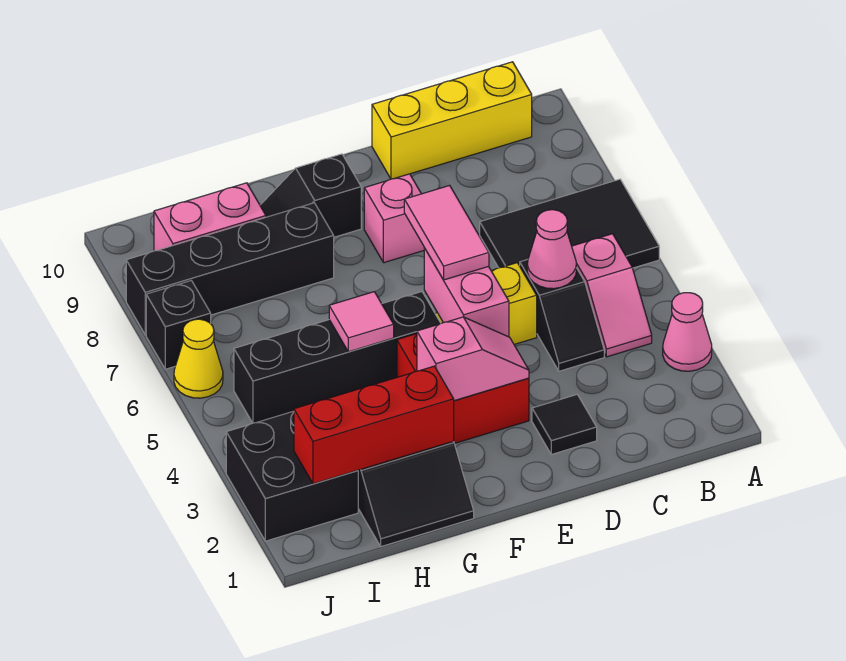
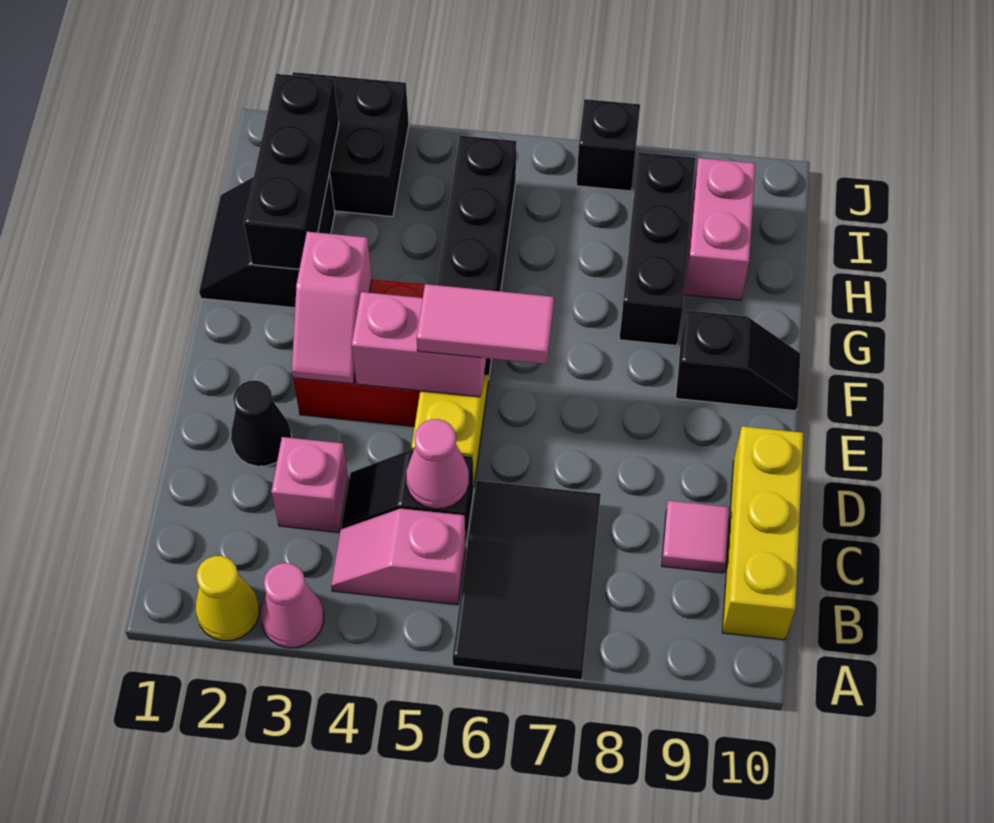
black tile D2 level 1 -> black cone D2 level 1
pink brick E8 level 1 -> pink brick C3 level 1
black slope F9:G9 level 1 top F -> black slope F9:F10 level 1 top 9
red brick G2:I2 level 2 -> black brick G2:I2 level 2
pink tile G5 level 2 -> pink tile C9 level 1
black brick G8:J8 level 1 -> black brick G8:I8 level 1
yellow cone J6 level 1 -> yellow cone A2 level 1

